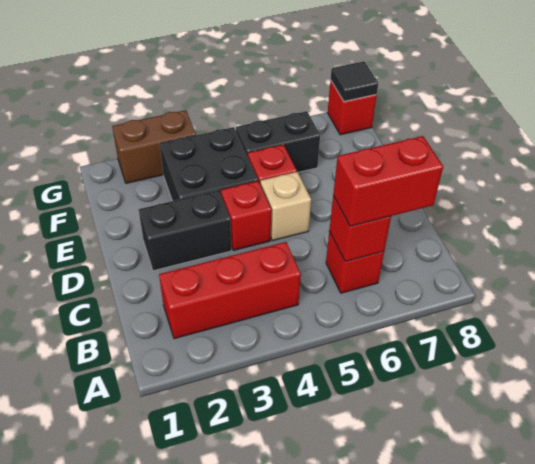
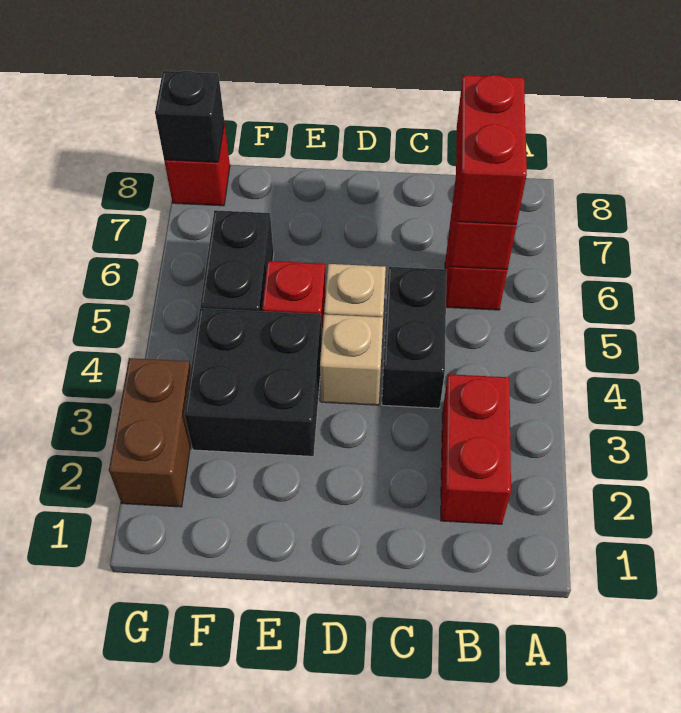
red brick B2:B4 level 1 -> red brick B2:B3 level 1
black brick D2:D3 level 1 -> black brick C4:C5 level 1
red brick D4 level 1 -> tan brick D4 level 1
black tile G8 level 2 -> black brick G8 level 2

